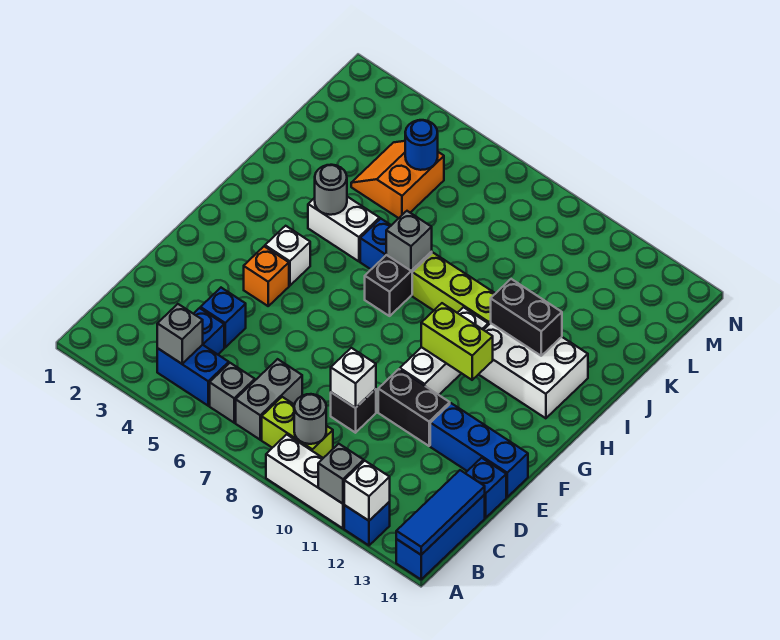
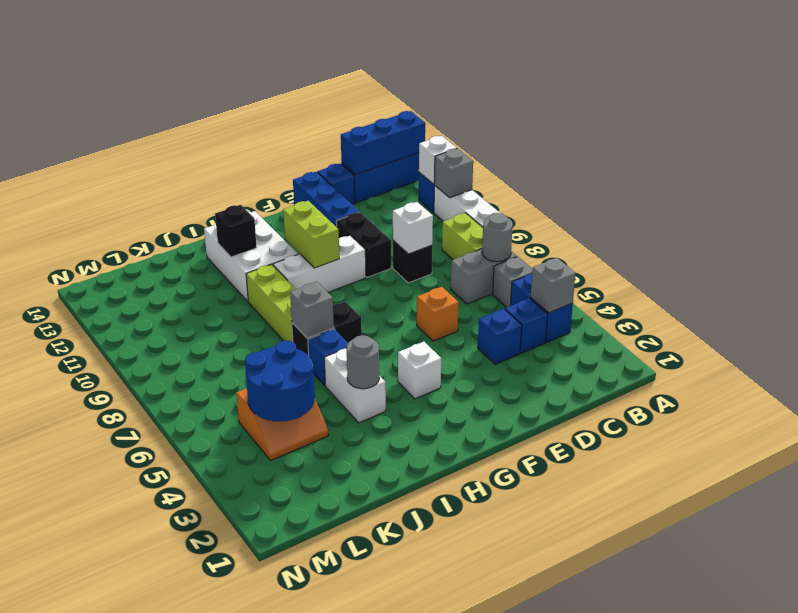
blue tile A14:C14 level 2 -> blue brick A14:C14 level 2
grey round brick B9 level 2 -> grey round brick B7 level 2
orange brick F4 level 1 -> orange brick E6 level 1
black brick I11:I12 level 2 -> black brick I12 level 2
blue round brick L5 level 2 -> blue round brick K4:L5 level 2

